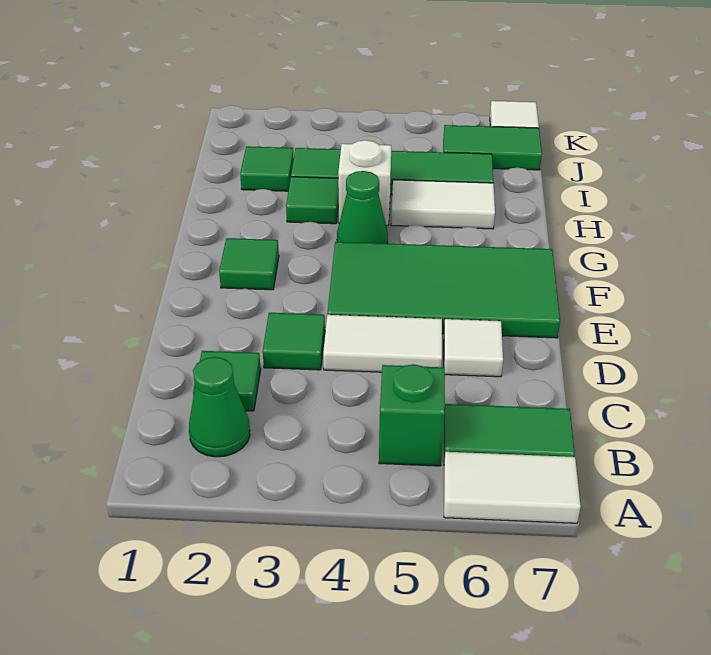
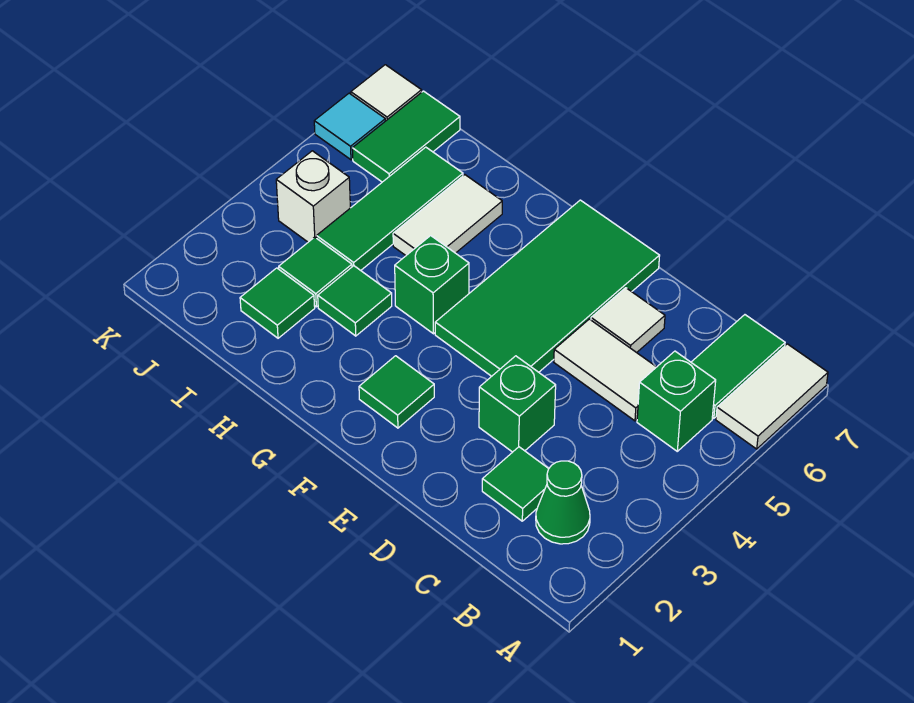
green tile D3 level 1 -> green brick D3 level 1
white tile D4:D5 level 1 -> white tile C5:D5 level 1
green cone G4 level 1 -> green brick G4 level 1
white brick H4 level 1 -> white brick J4 level 1
none -> cyan tile K6 level 1

